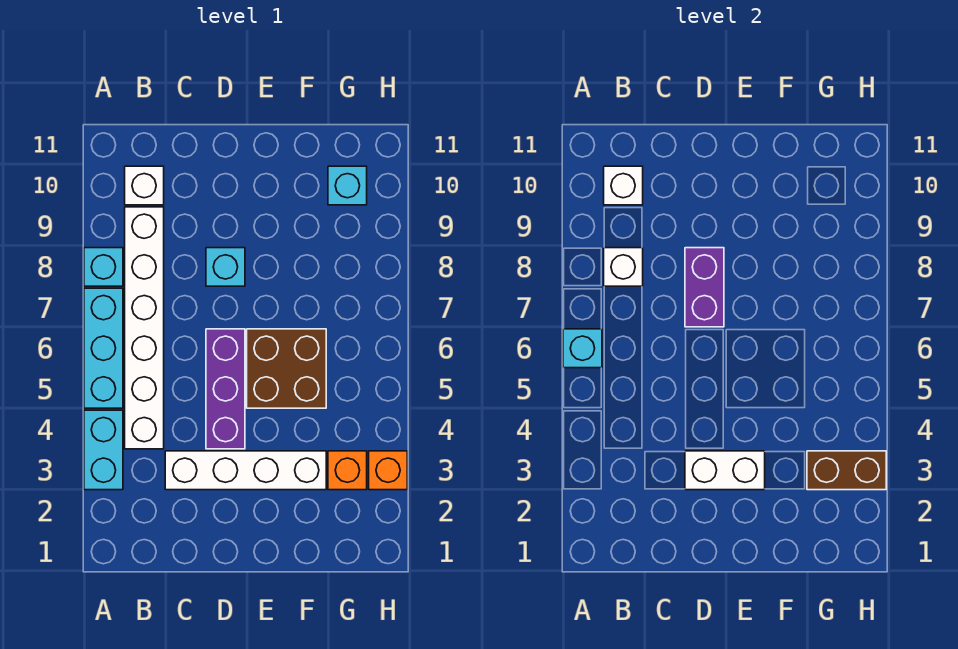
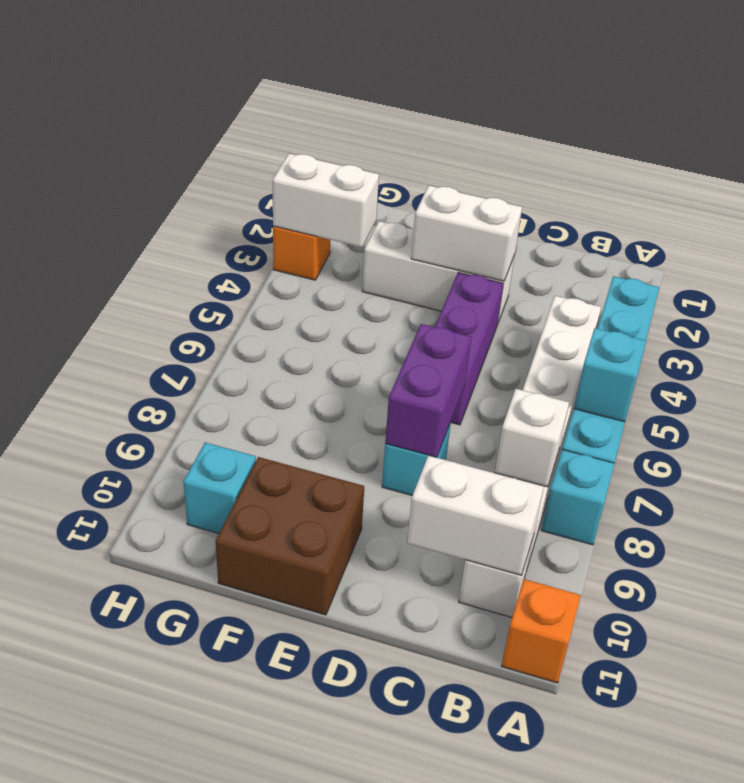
white brick B10 level 2 -> white brick B10:C10 level 2
white brick C3:F3 level 1 -> white brick D3:F3 level 1
brown brick E5:F6 level 1 -> brown brick E10:F11 level 1
orange brick G3 level 1 -> orange brick A11 level 1
brown brick G3:H3 level 2 -> white brick G3:H3 level 2

